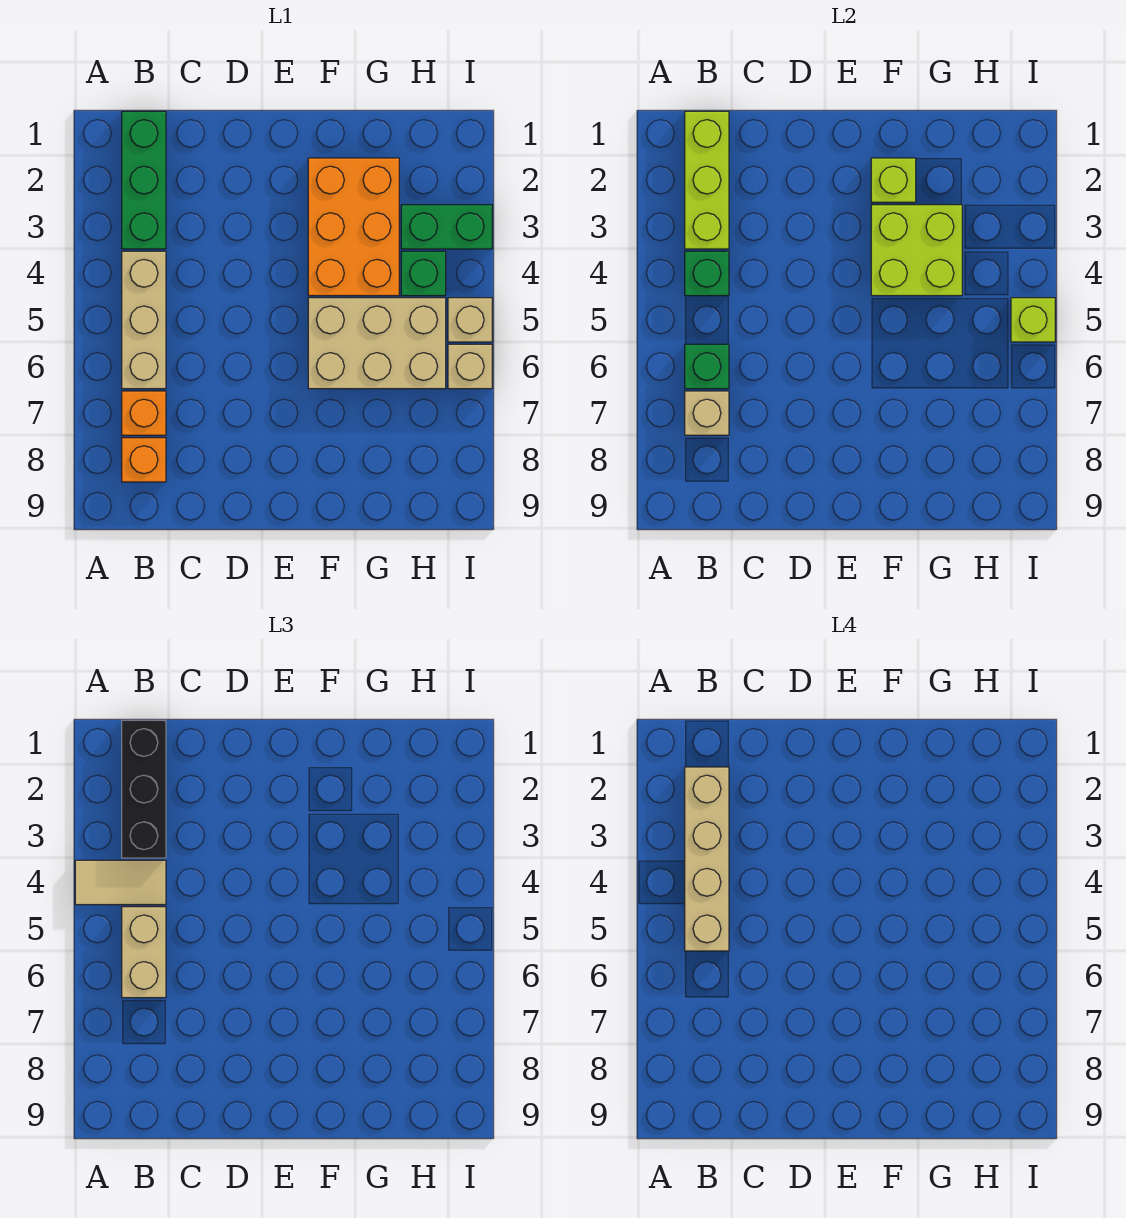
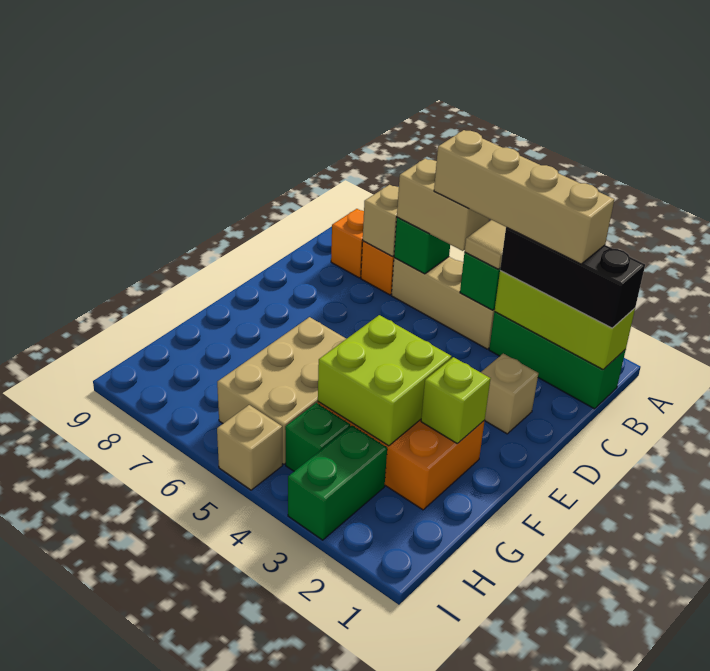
lime brick I5 level 2 -> none
tan brick I6 level 1 -> tan brick D2 level 1

